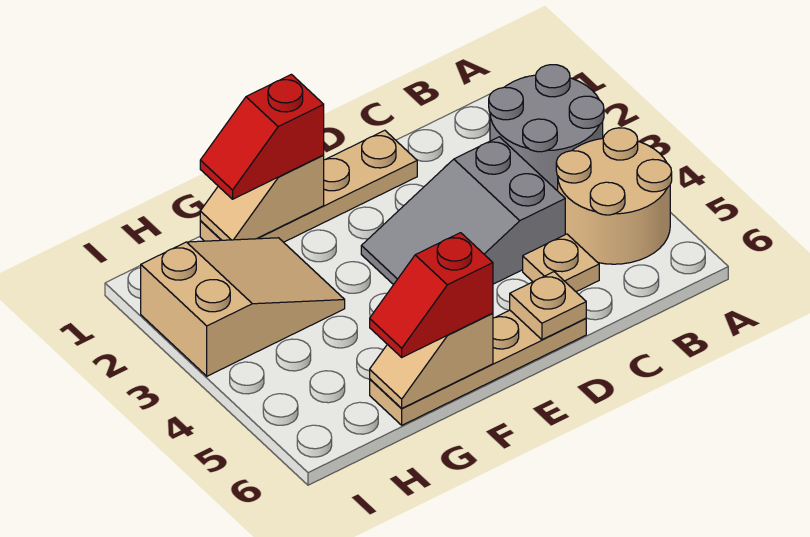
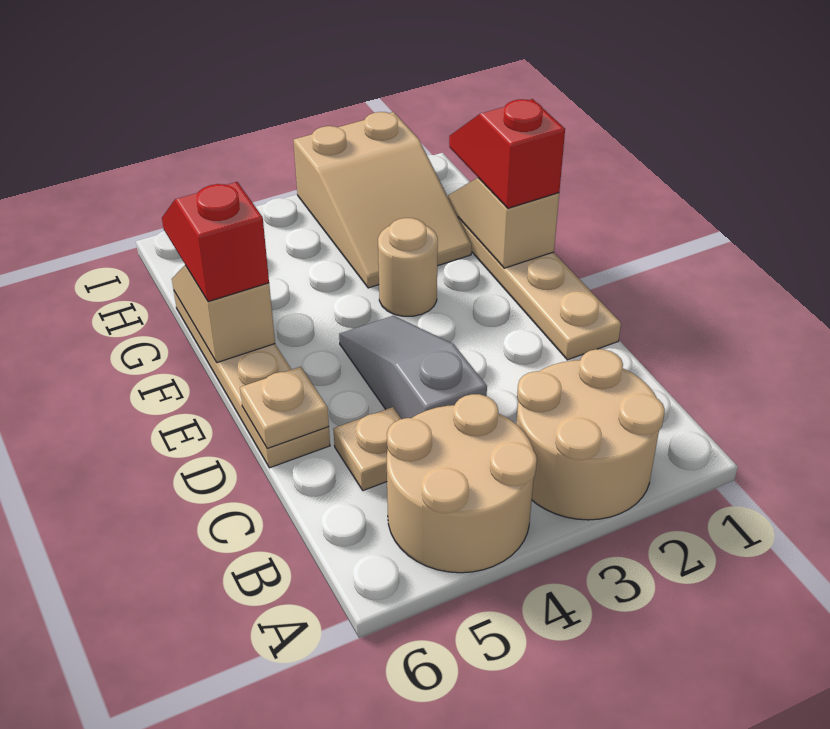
grey round brick A2:B3 level 1 -> tan round brick A2:B3 level 1
grey slope C3:E4 level 1 top C -> grey slope C4:E4 level 1 top C
none -> tan round brick F3 level 1

